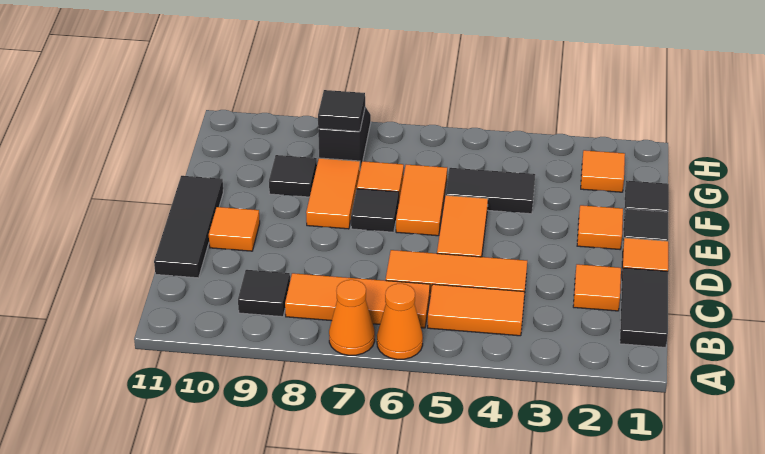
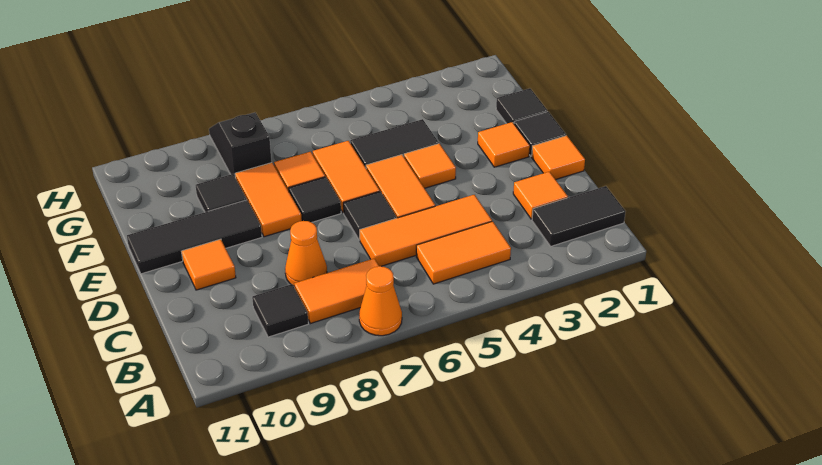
orange cone A6 level 1 -> orange cone C8 level 1
black tile B1:C1 level 1 -> black tile B1:B2 level 1
orange tile B6:B8 level 1 -> orange tile B7:B8 level 1
black tile C11:E11 level 1 -> black tile E9:E11 level 1
orange tile G2 level 1 -> orange tile E4 level 1
black tile G8 level 2 -> black tile D6 level 1

